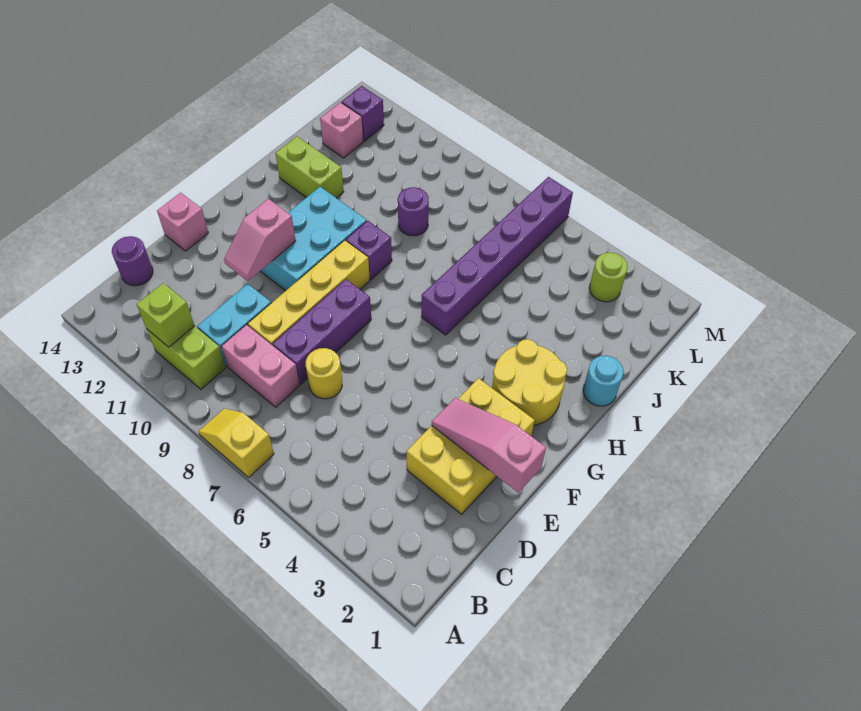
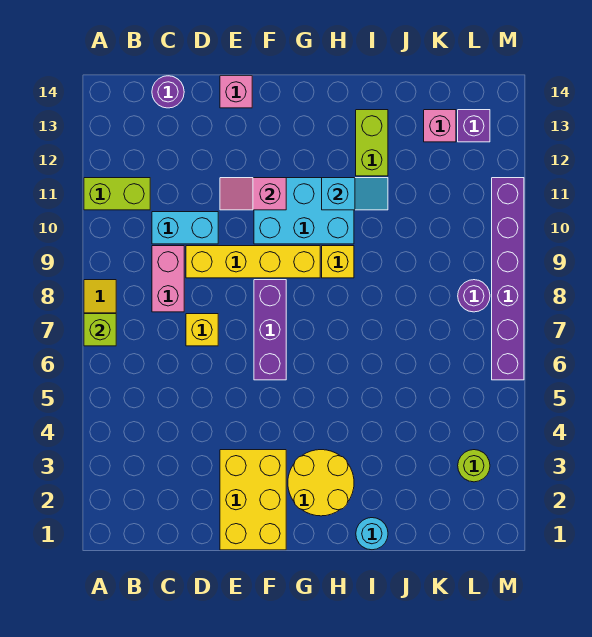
lime brick B10:B11 level 1 -> lime brick A11:B11 level 1
lime brick B11 level 2 -> lime brick A7 level 2
yellow brick D2:F3 level 1 -> yellow brick E1:F3 level 1
yellow round brick D7 level 1 -> yellow brick D7 level 1
purple brick D8:F8 level 1 -> purple brick F6:F8 level 1
pink slope E1:E3 level 2 top 1 -> none
purple brick H6:M6 level 1 -> purple brick M6:M11 level 1
purple brick H9 level 1 -> yellow brick H9 level 1
none -> cyan slope H11:I11 level 2 top H
purple round brick J9 level 1 -> purple round brick L8 level 1

